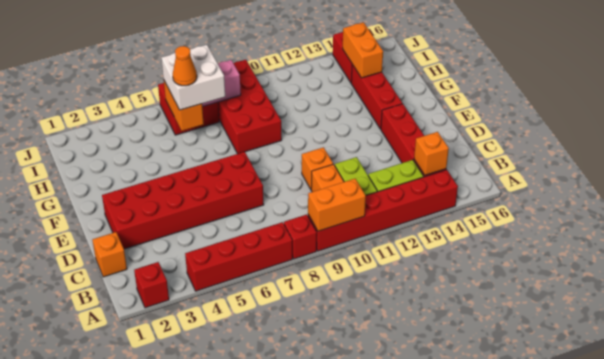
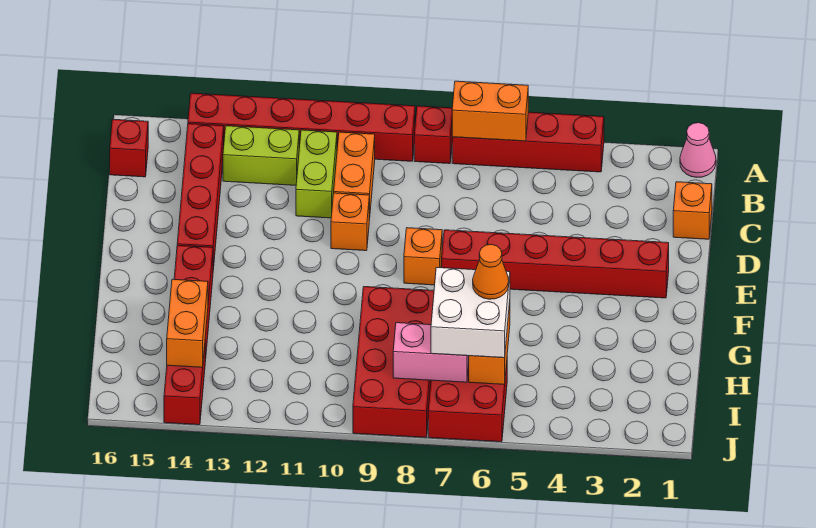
none -> pink cone A1 level 1
red brick A2 level 1 -> red brick B16 level 1
orange brick A9:A10 level 2 -> orange brick A6:A7 level 2
orange brick B14 level 2 -> orange brick E8 level 1
red brick D2:E7 level 1 -> red brick E2:E7 level 1

